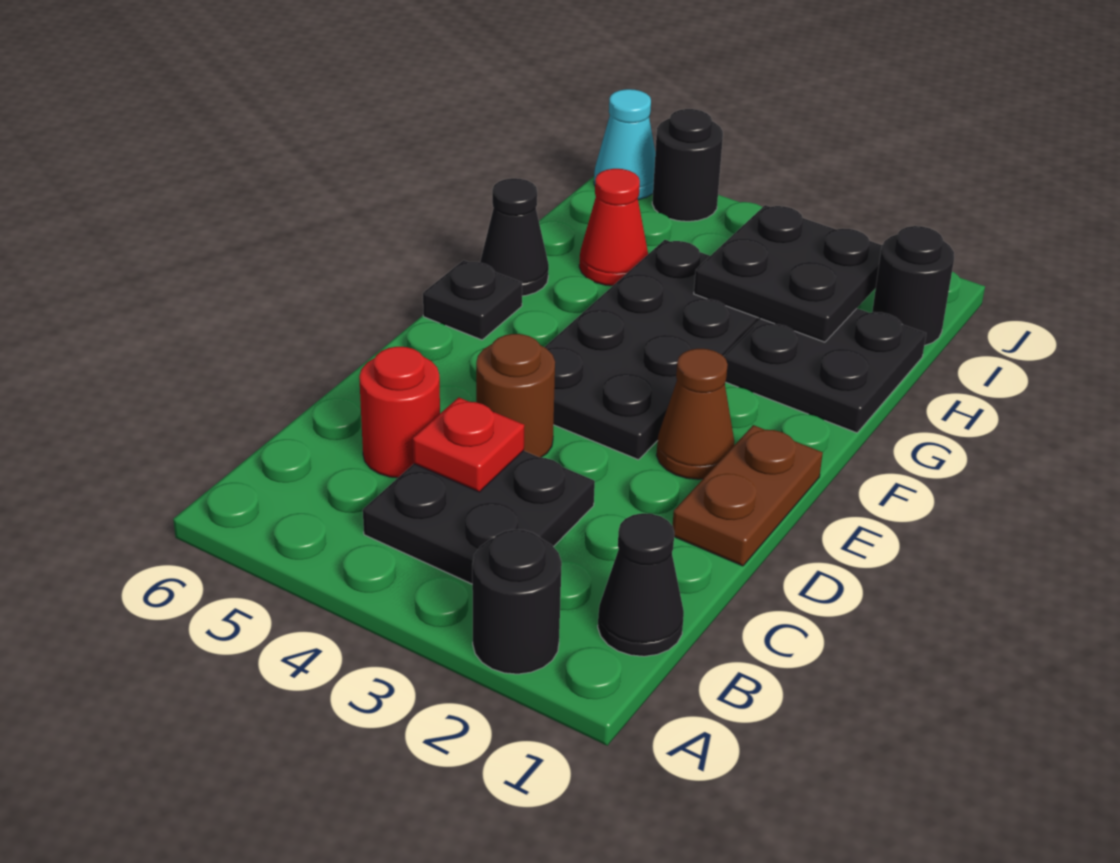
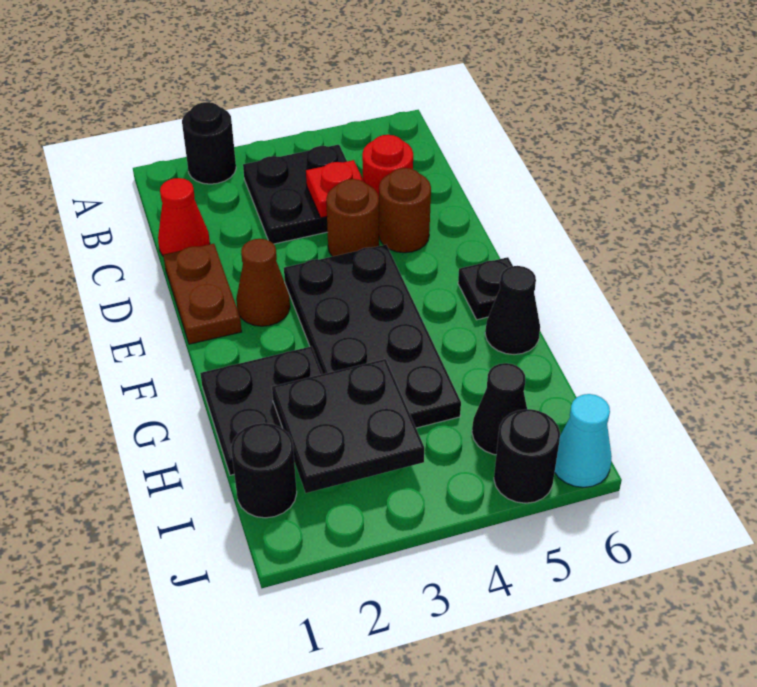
black cone B1 level 1 -> black cone I5 level 1
none -> brown round brick D5 level 1
red cone H5 level 1 -> red cone C1 level 1

